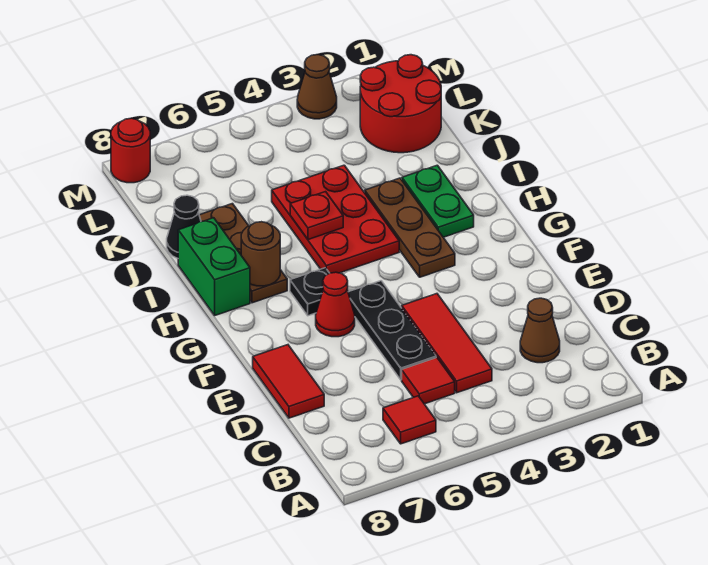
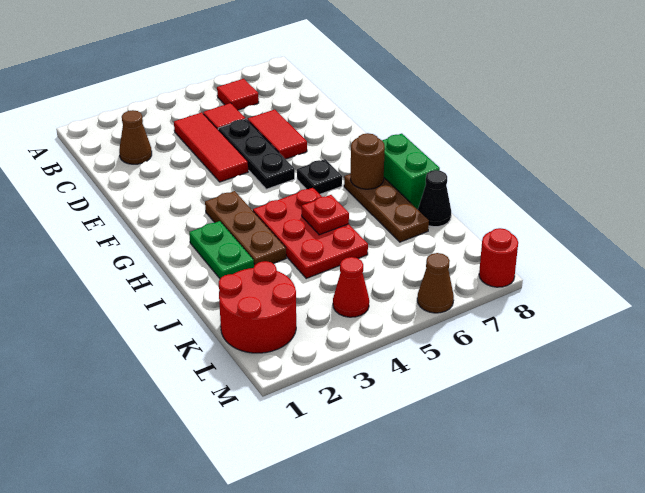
red tile D8:E8 level 1 -> red tile D6:E6 level 1
red cone F6 level 1 -> red cone L4 level 1
brown cone M3 level 1 -> brown cone M6 level 1

